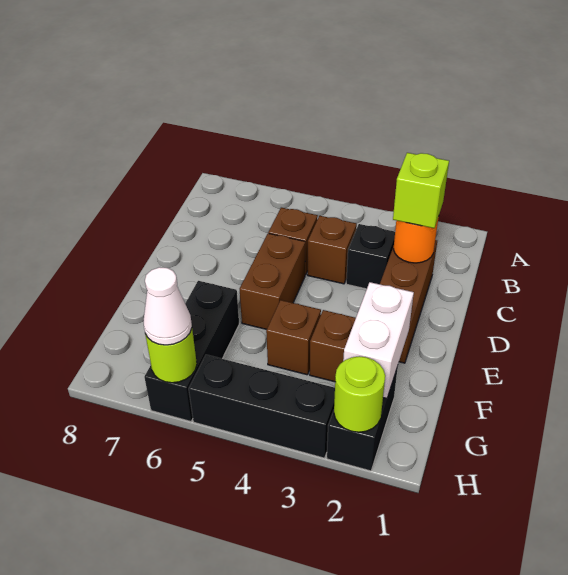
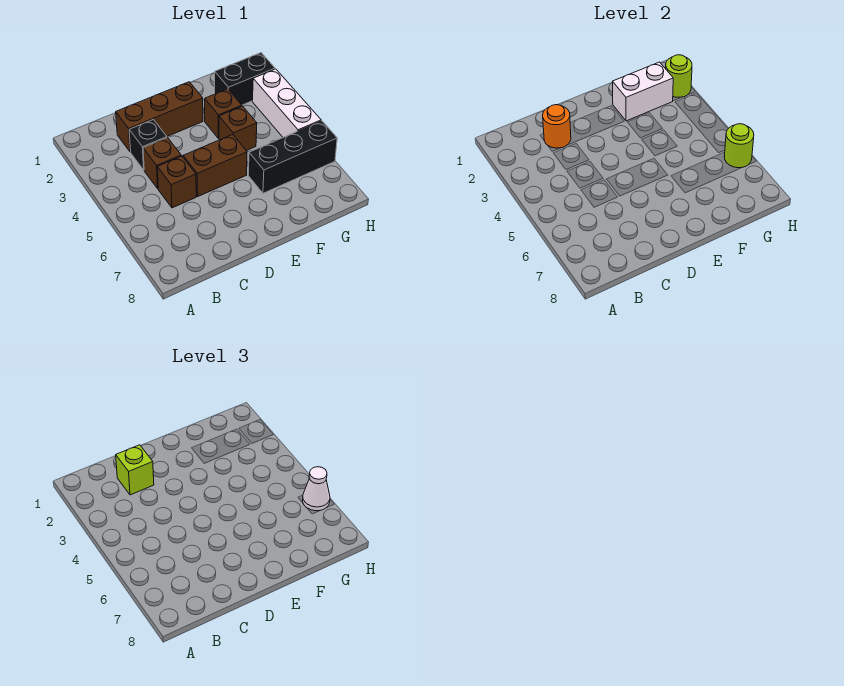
black brick H3:H5 level 1 -> white brick H3:H5 level 1

